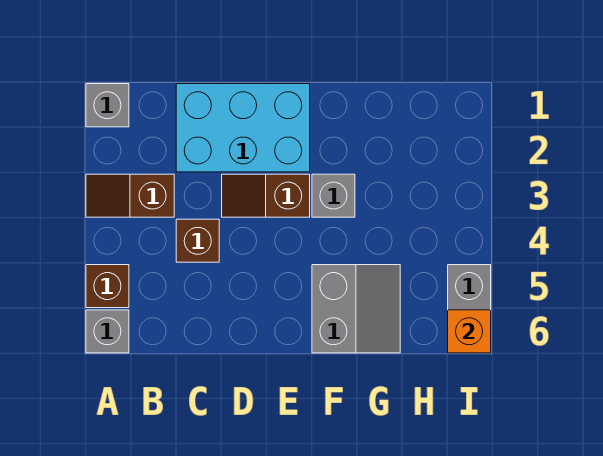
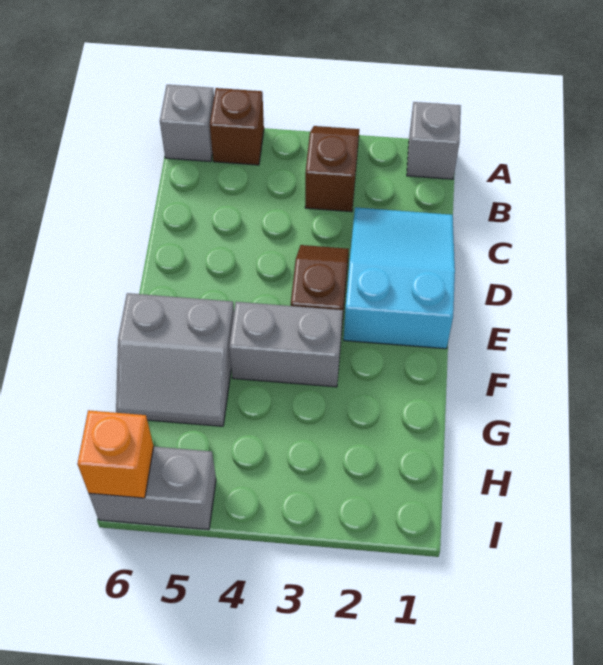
cyan brick C1:E2 level 1 -> cyan slope C1:E2 level 1 top E
brown brick C4 level 1 -> none
grey brick F3 level 1 -> grey brick F3:F4 level 1

